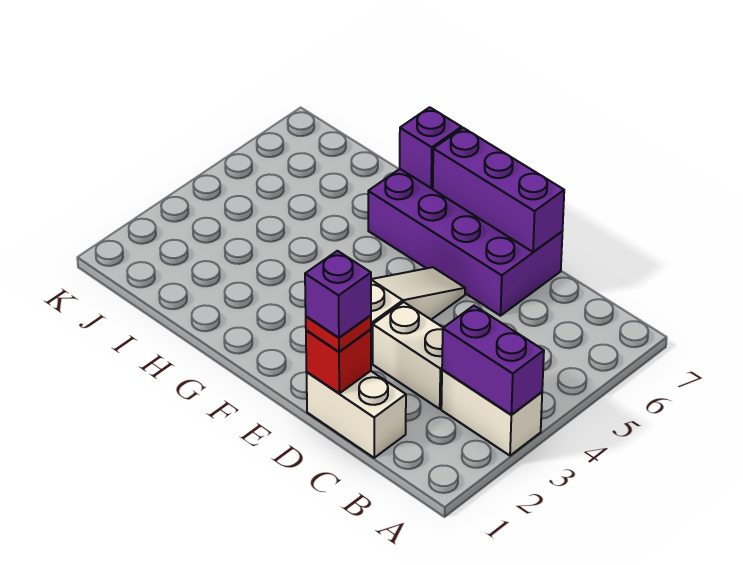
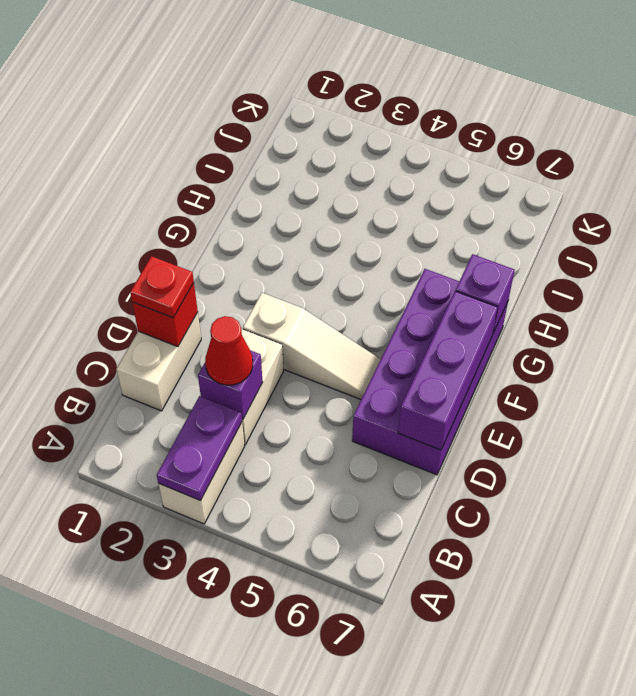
purple brick A3:B3 level 2 -> purple plate A3:B3 level 2
none -> red cone C3 level 3
purple brick D1 level 4 -> purple brick C3 level 2

